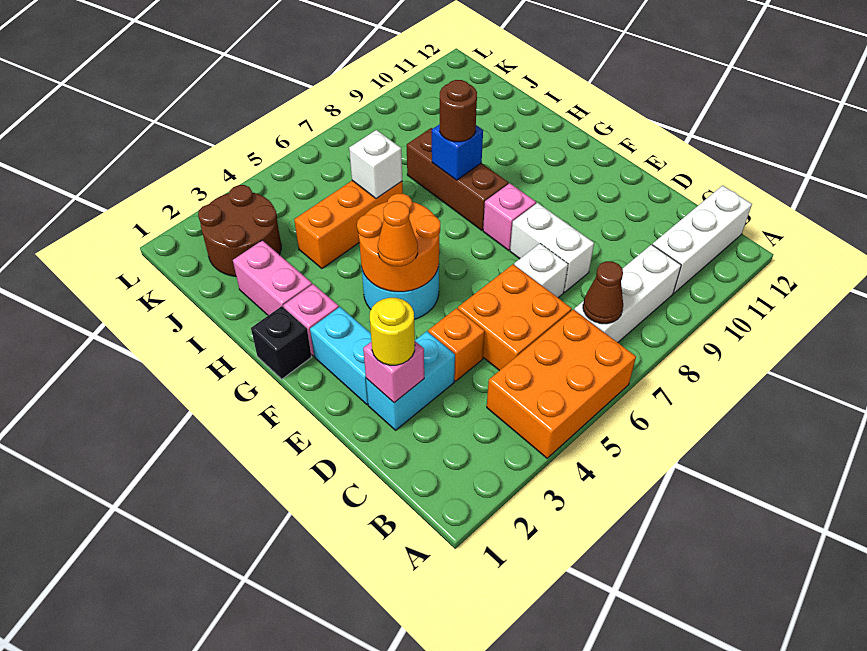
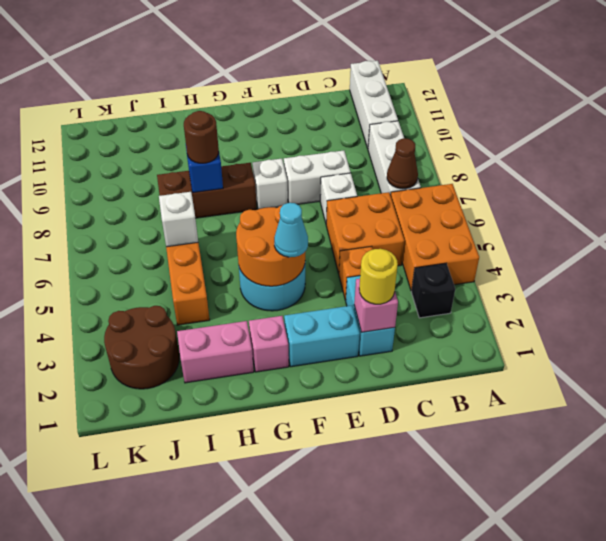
orange cone F4 level 3 -> cyan cone F4 level 3
pink brick F8 level 1 -> white brick F8 level 1
black brick G1 level 1 -> black brick B3 level 1

